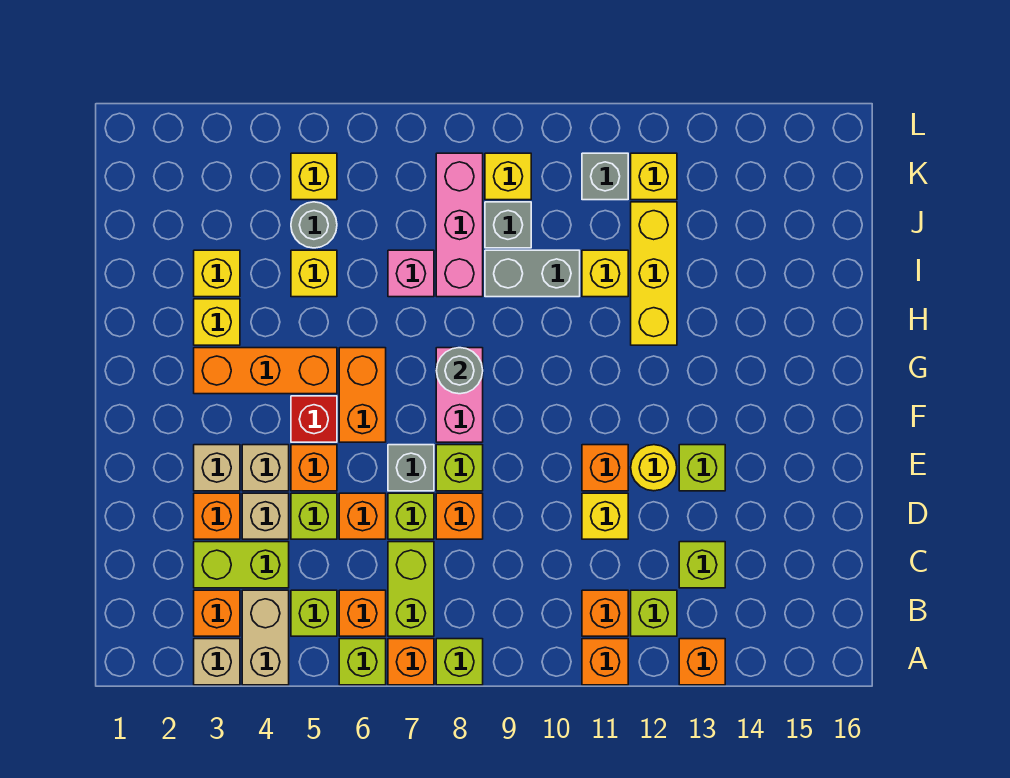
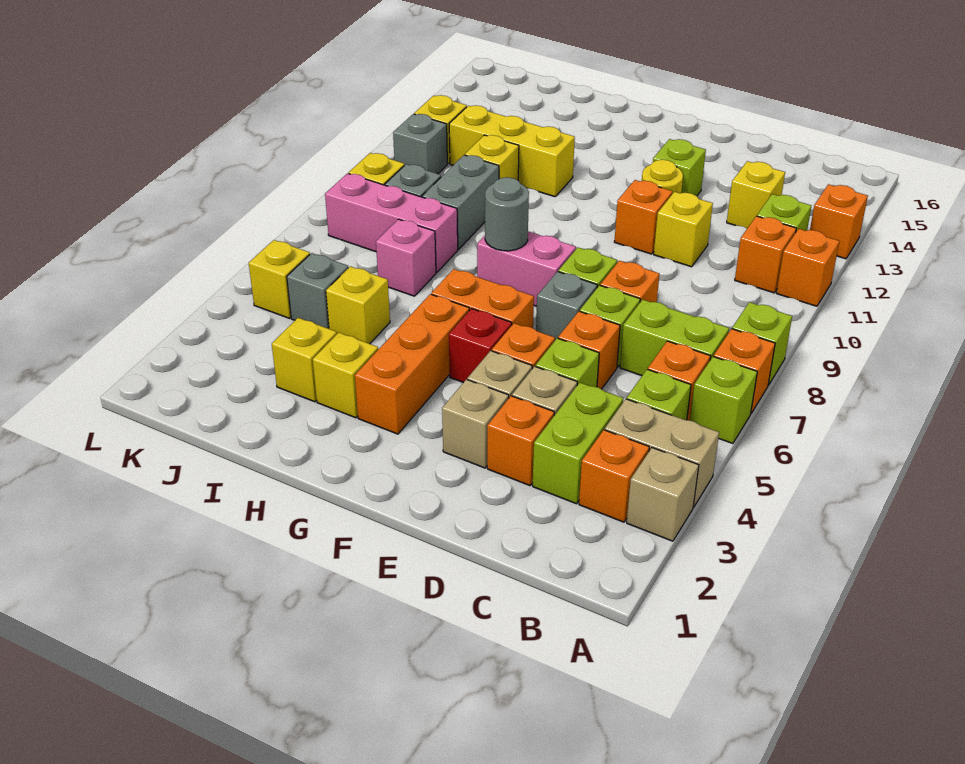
lime brick C13 level 1 -> yellow brick C13 level 1
grey round brick J5 level 1 -> grey brick J5 level 1

